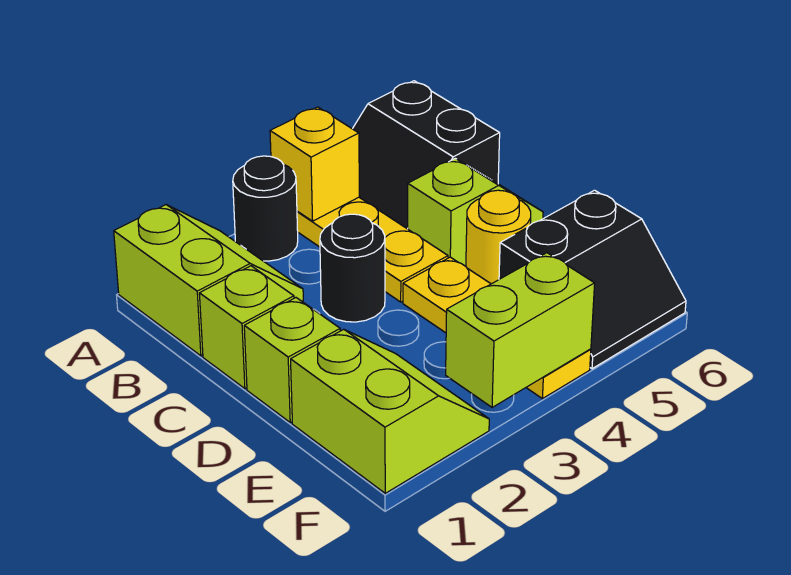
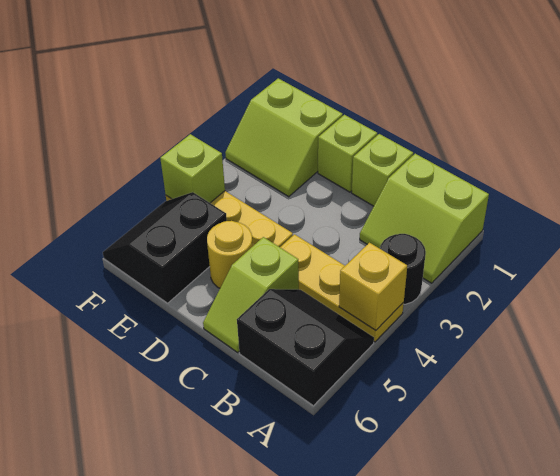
black round brick C3 level 1 -> none
lime brick F3:F4 level 2 -> lime brick F4 level 2

